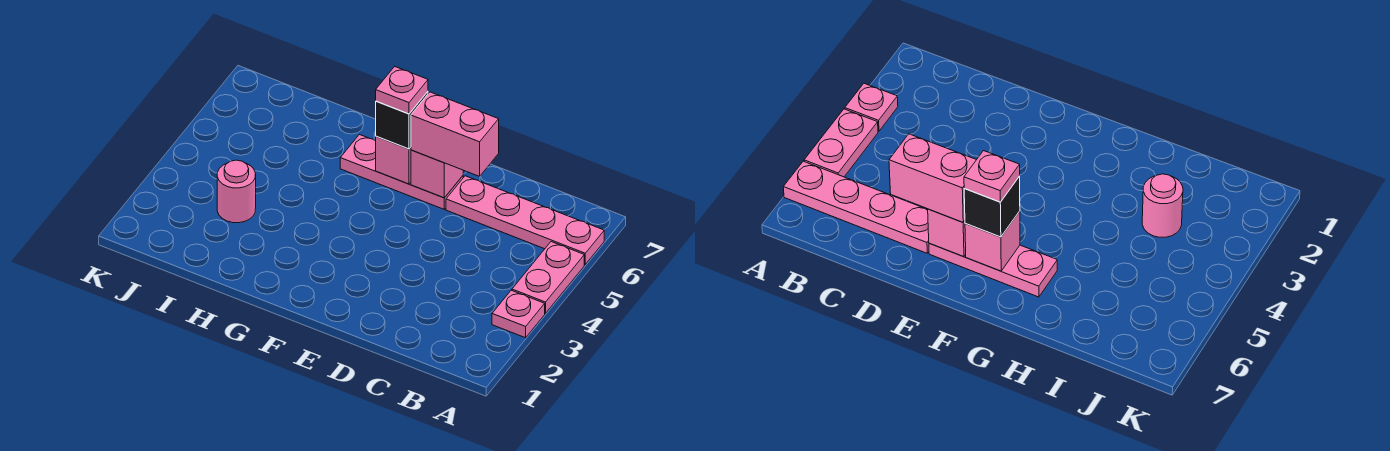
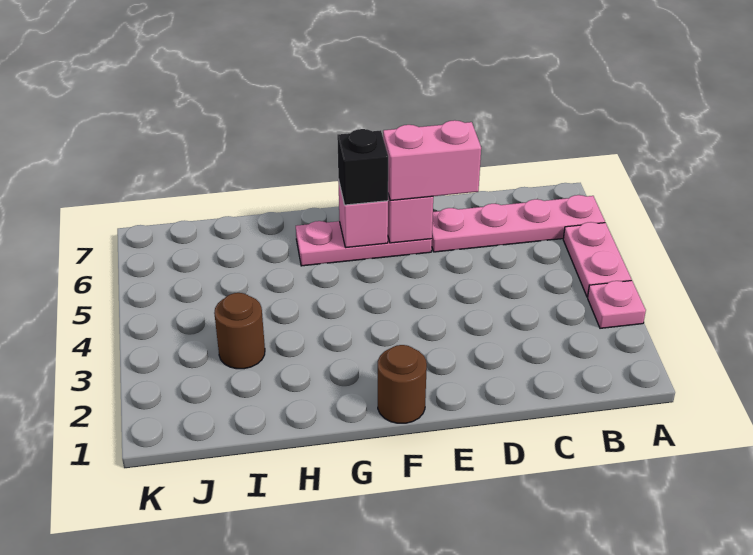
none -> brown round brick F1 level 1
pink plate F6 level 4 -> none
pink round brick I3 level 1 -> brown round brick I3 level 1

